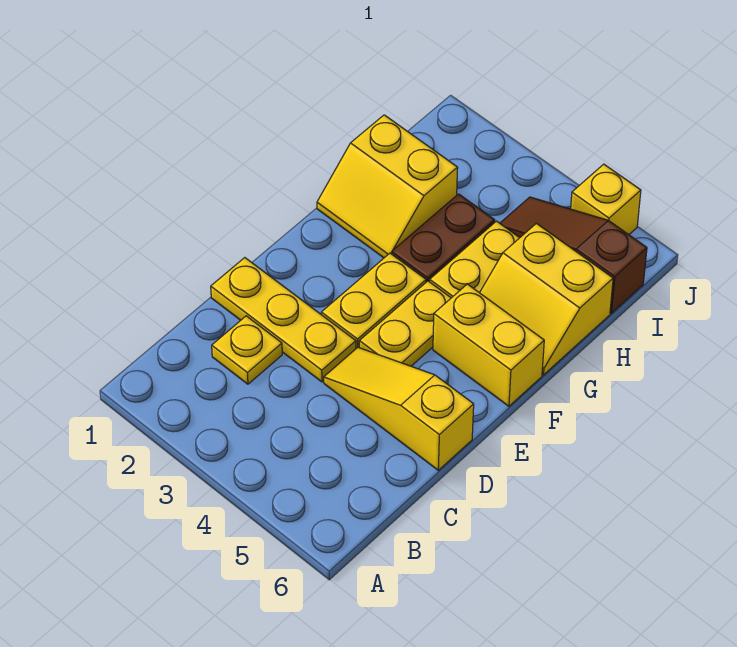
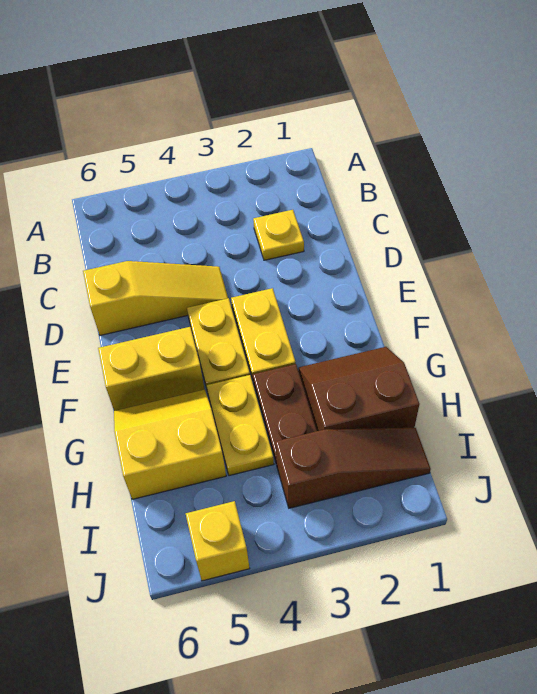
yellow plate D1:D3 level 1 -> none
yellow slope G1:H2 level 1 top H -> brown slope G1:H2 level 1 top H
brown slope I4:I6 level 1 top 6 -> brown slope I1:I3 level 1 top 3

